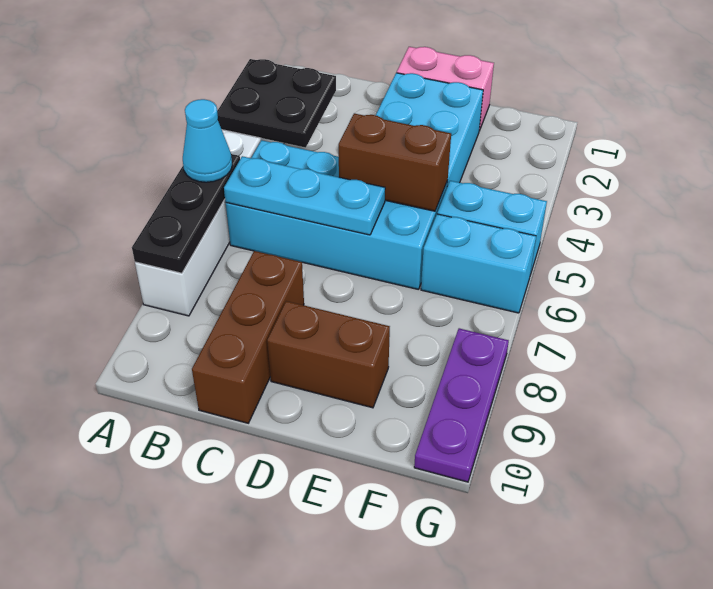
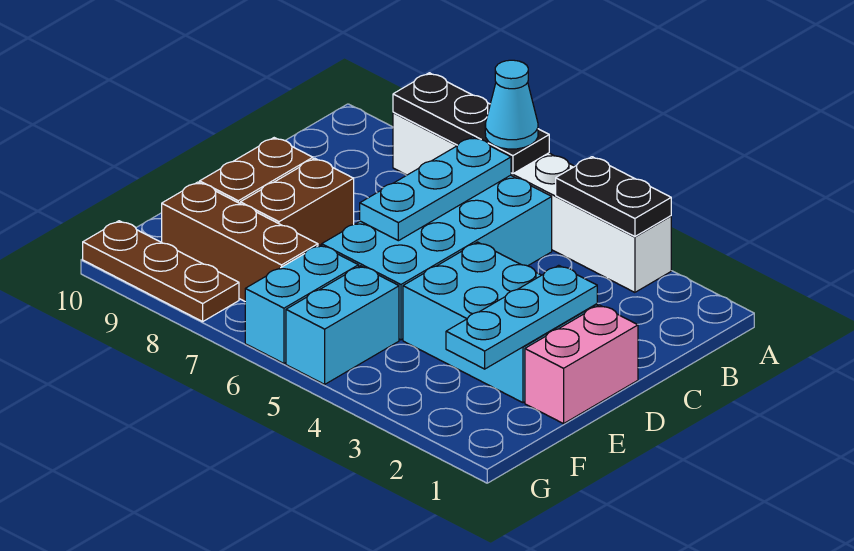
black plate A3:B4 level 2 -> black plate A3:A4 level 2
brown brick C8:C10 level 1 -> brown brick F7:F9 level 1
none -> cyan plate D2:F2 level 2
brown brick D5:E5 level 2 -> brown brick D8:E8 level 1
purple plate G8:G10 level 1 -> brown plate G8:G10 level 1

